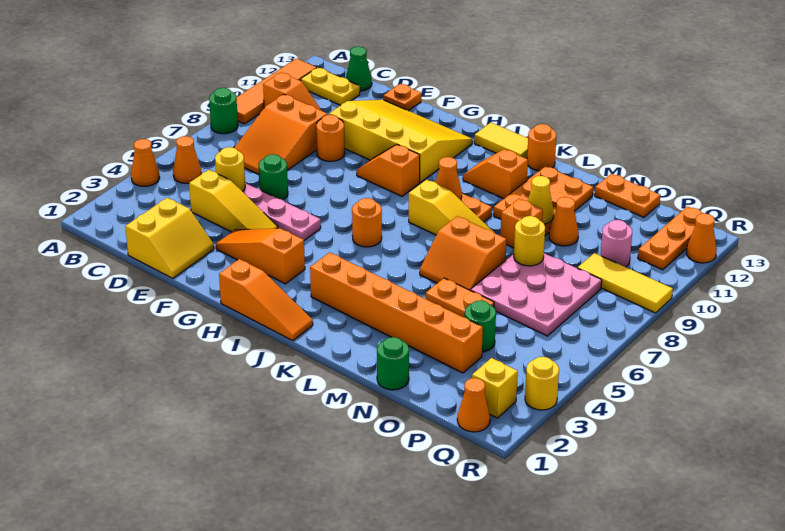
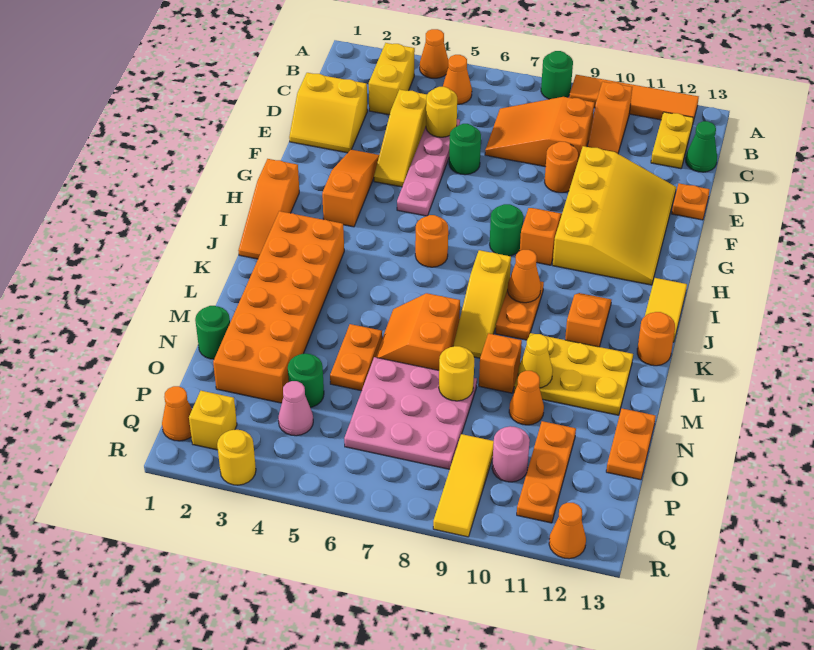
none -> yellow brick B3:C3 level 1
none -> green round brick H8 level 1
orange brick J3:O3 level 1 -> orange brick J2:O3 level 1
orange plate L10:M12 level 1 -> yellow plate L10:M12 level 1
none -> pink cone P4 level 1
orange plate Q11:Q13 level 1 -> orange plate O11:Q11 level 1

